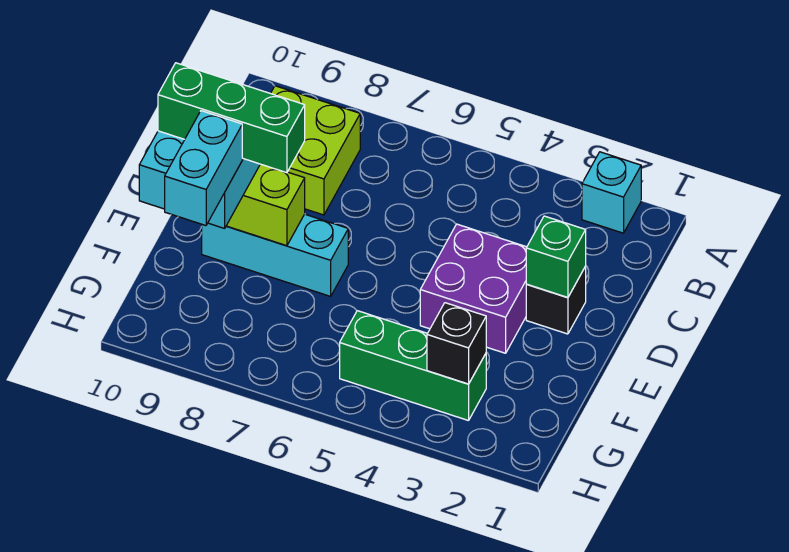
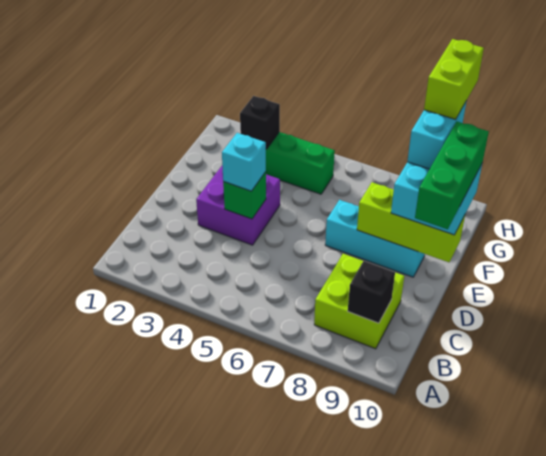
cyan brick A2 level 1 -> cyan brick D4 level 3
black brick D2 level 1 -> black brick B9 level 2
green brick D2 level 2 -> green brick D4 level 2
green brick E8:E10 level 4 -> green brick D10:F10 level 4
none -> lime brick G9:H9 level 5

